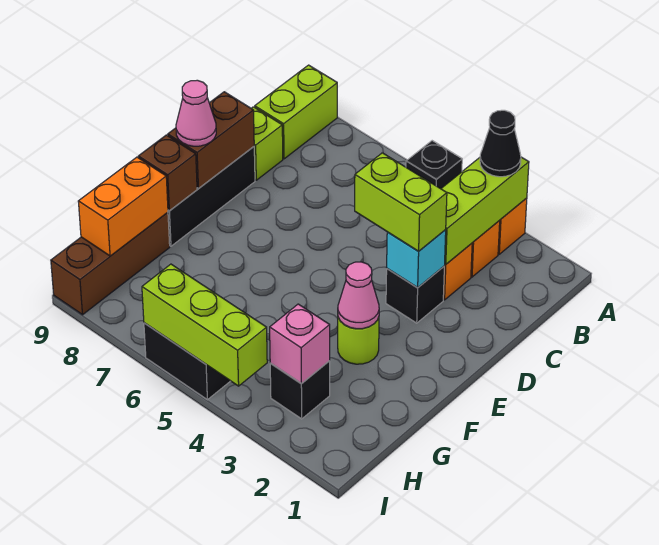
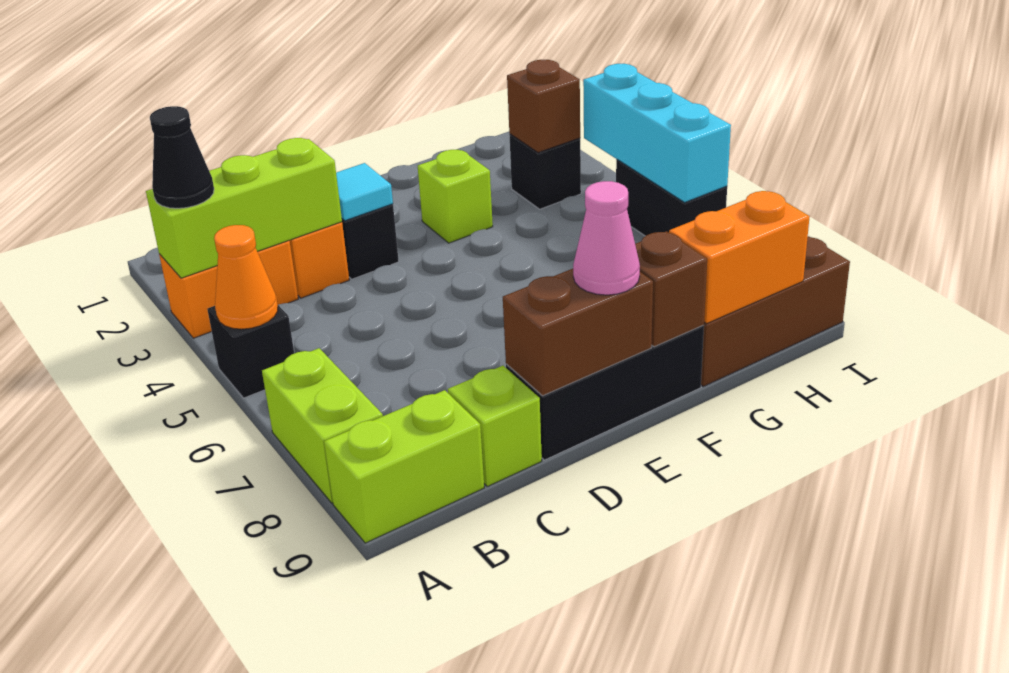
none -> orange cone A5 level 2
cyan brick D3 level 2 -> cyan tile D3 level 2
lime brick D3:D4 level 3 -> lime brick A7:A8 level 1
lime round brick F3 level 1 -> lime brick F3 level 1
pink cone F3 level 2 -> none
pink brick H3 level 2 -> brown brick H3 level 2
lime brick I4:I6 level 2 -> cyan brick I4:I6 level 2

